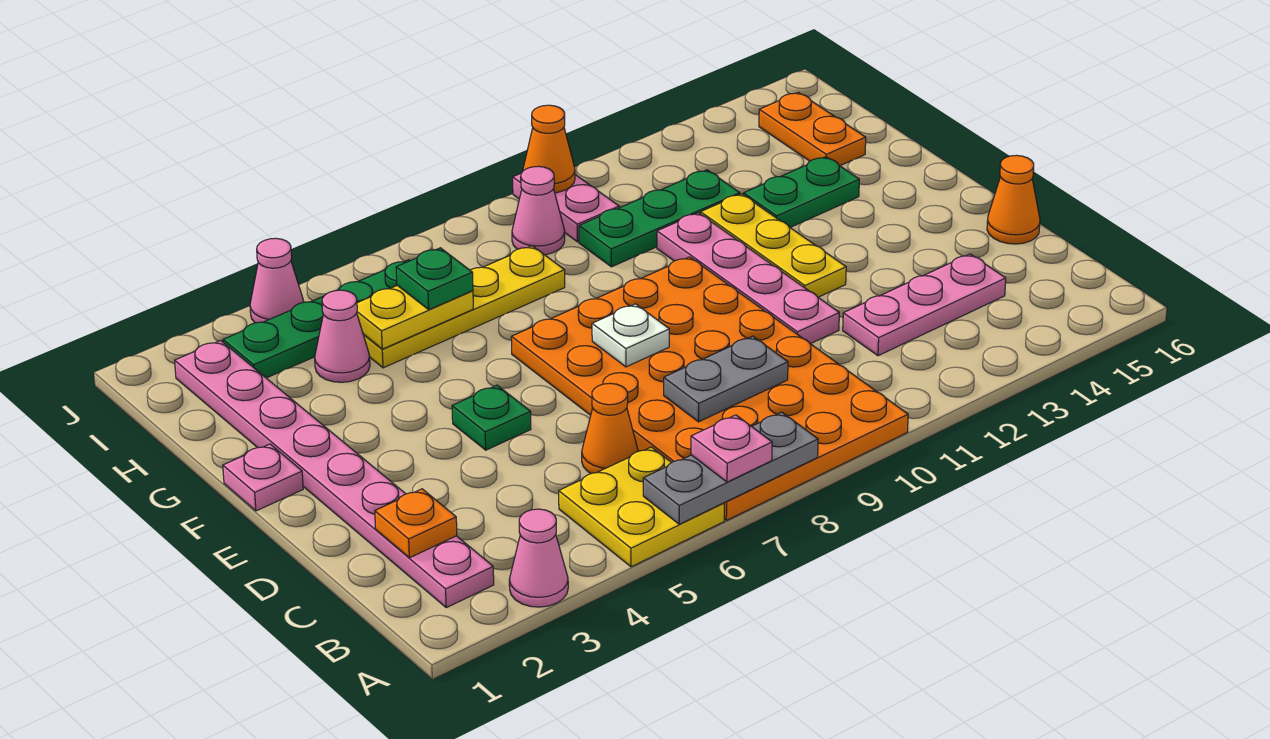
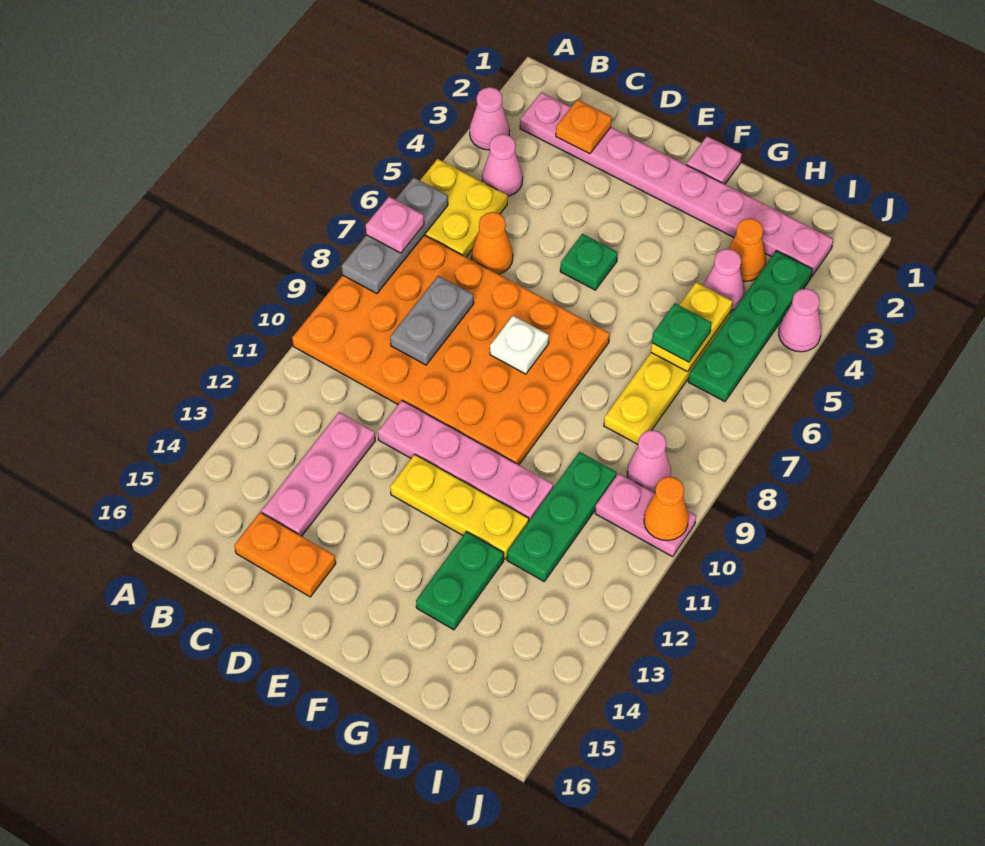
none -> pink cone B4 level 1
orange cone D16 level 1 -> orange cone H3 level 1
orange plate H15:I15 level 1 -> orange plate C15:D15 level 1

